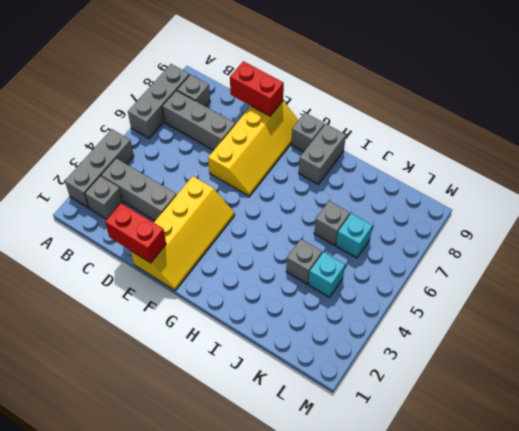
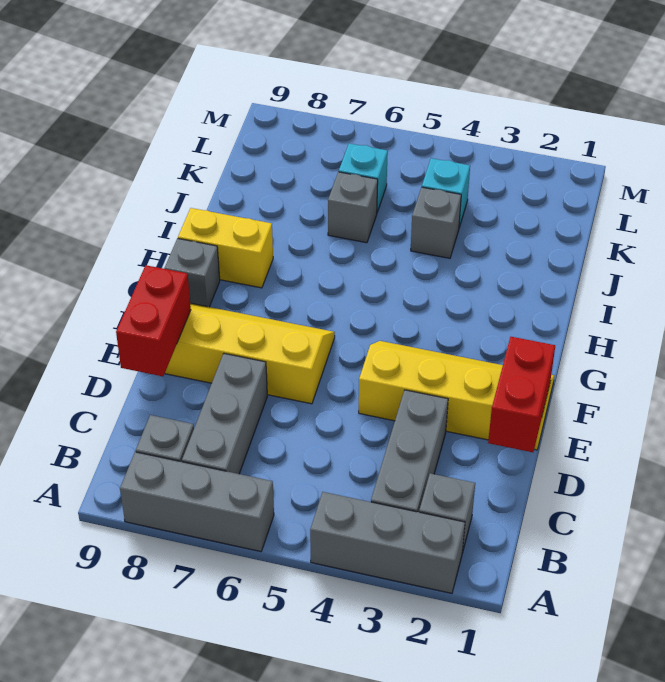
grey brick H8:H9 level 1 -> yellow brick H8:H9 level 1

